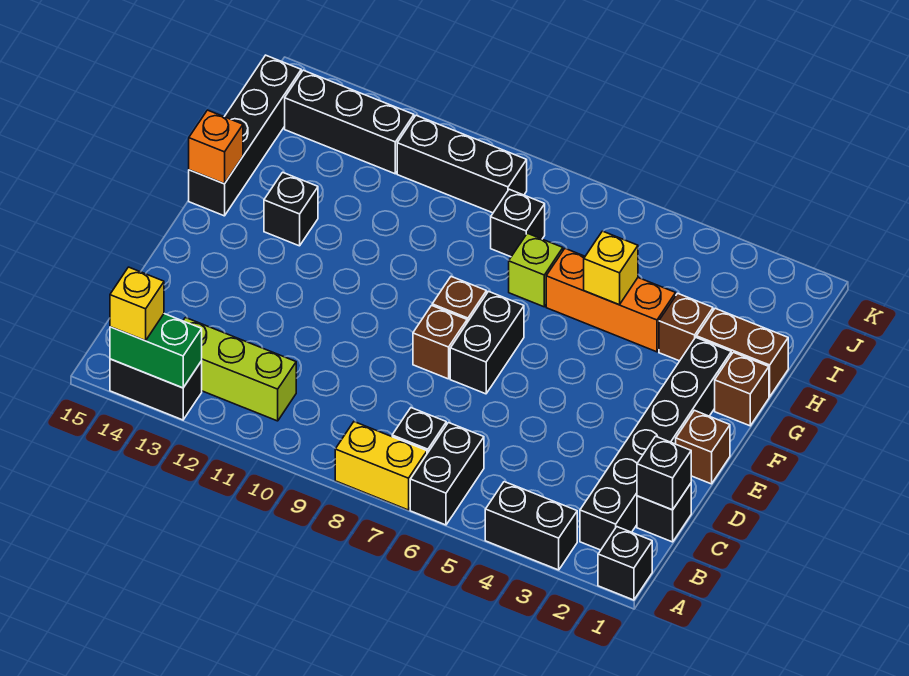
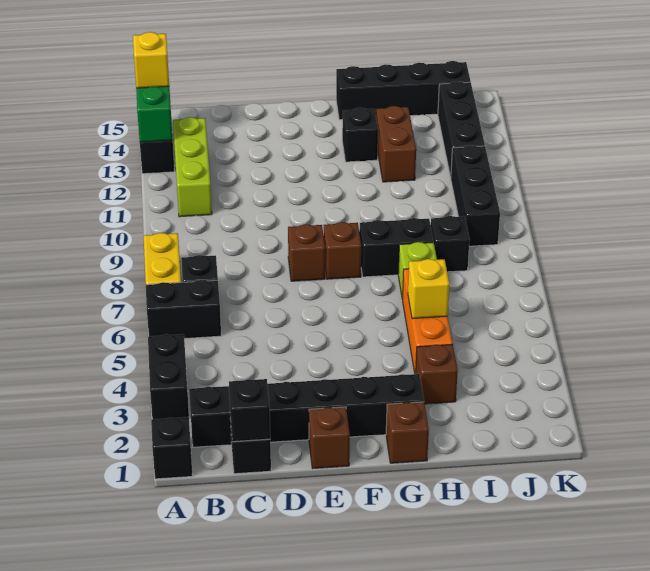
black brick E7:F7 level 1 -> black brick G8:H8 level 1
orange brick G15 level 2 -> none
brown brick H1:H2 level 1 -> brown brick H12:H13 level 1

